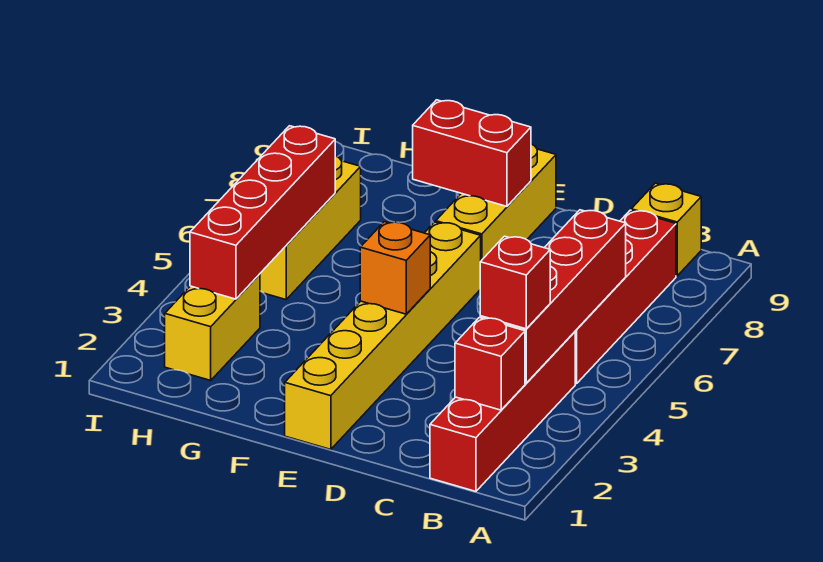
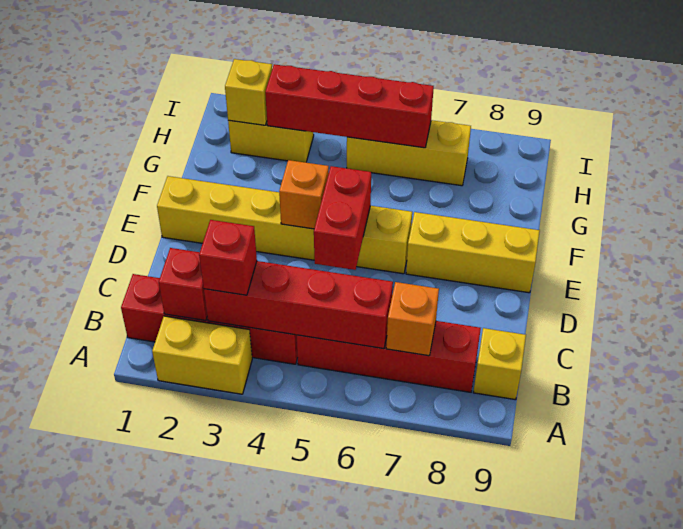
none -> yellow brick A2:A3 level 1
none -> orange brick B7 level 2
red brick E8:F8 level 2 -> red brick D5:E5 level 2
none -> yellow brick H2 level 2

